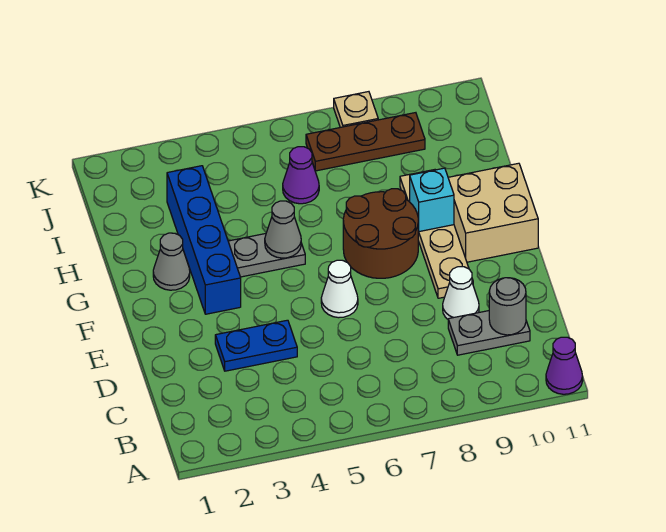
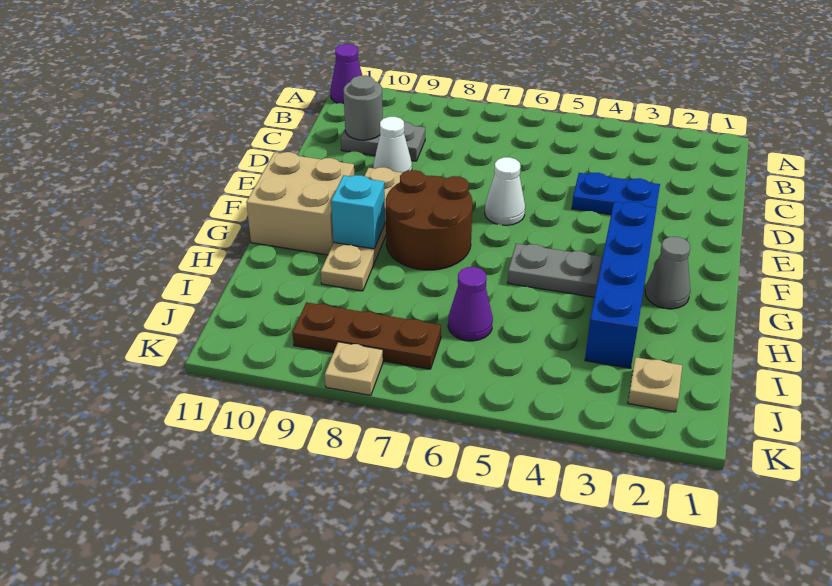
grey cone G5 level 2 -> none
none -> tan plate J2 level 1

